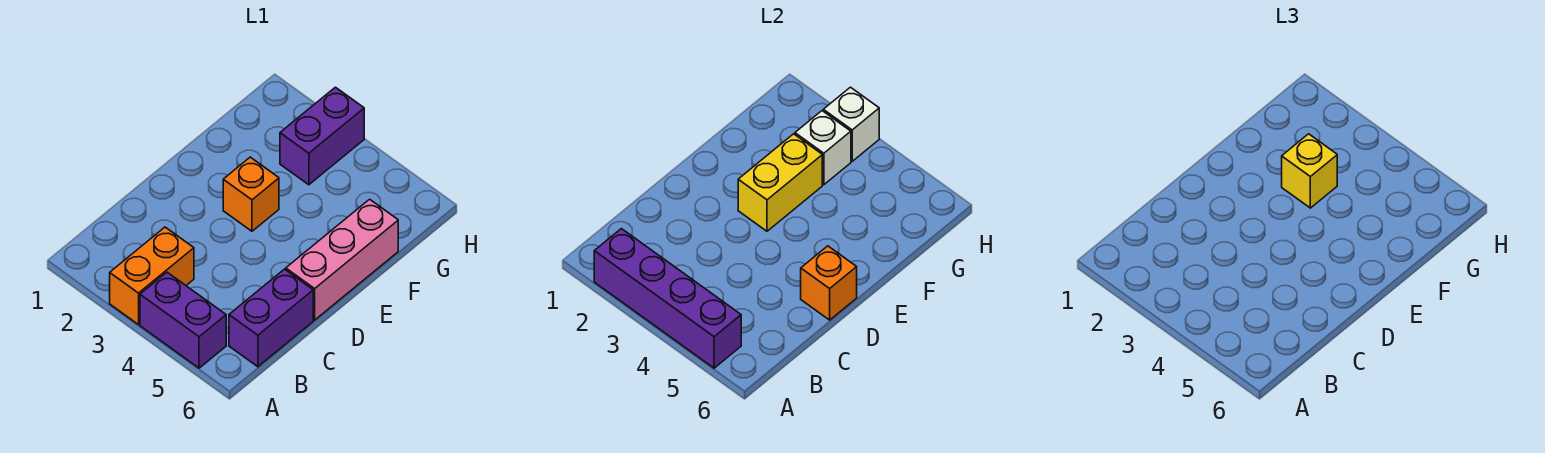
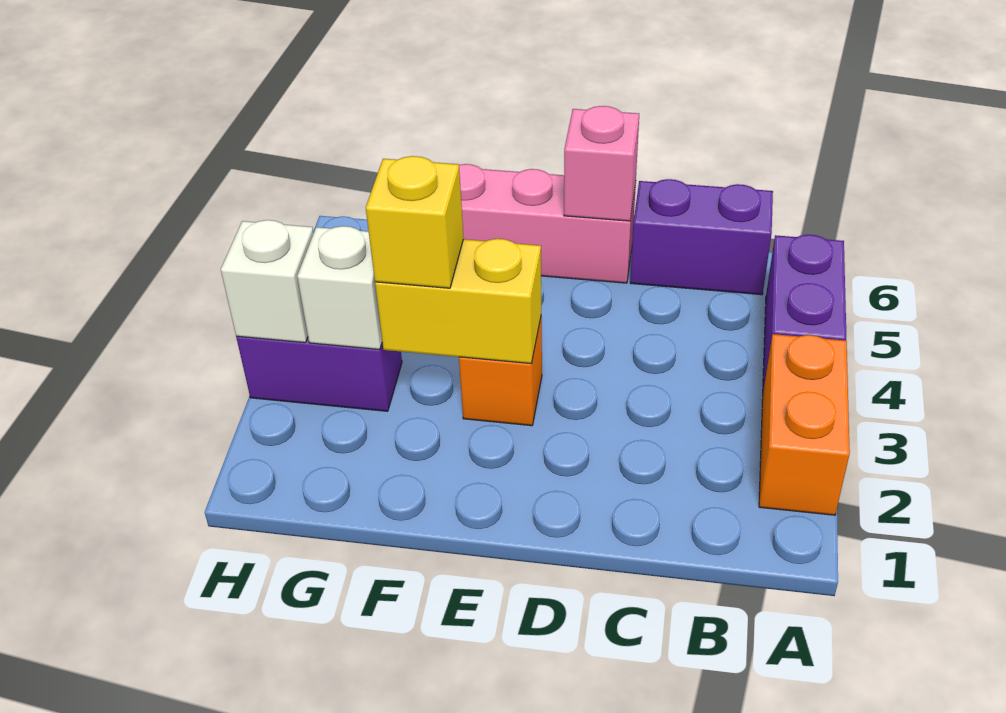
purple brick A2:A5 level 2 -> none
orange brick A3:B3 level 1 -> orange brick A2:A3 level 1
orange brick D6 level 2 -> pink brick D6 level 2

